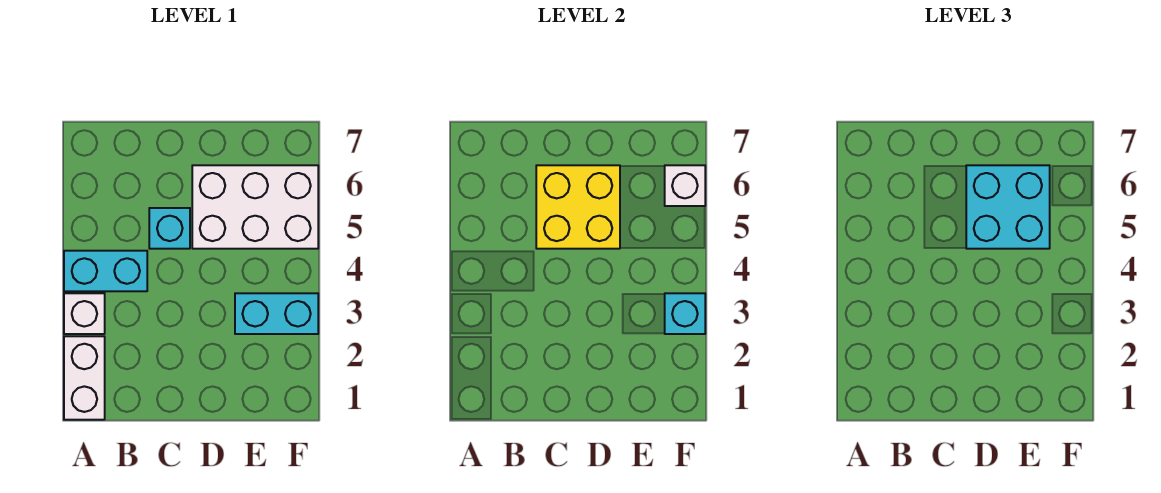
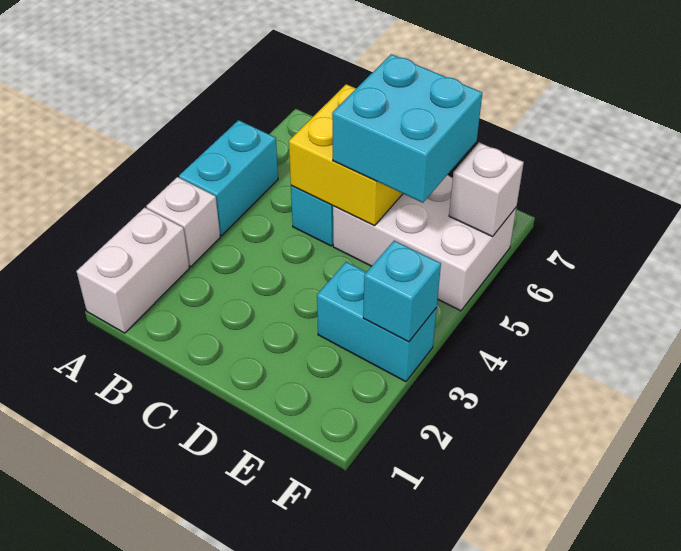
cyan brick A4:B4 level 1 -> cyan brick A4:A5 level 1

